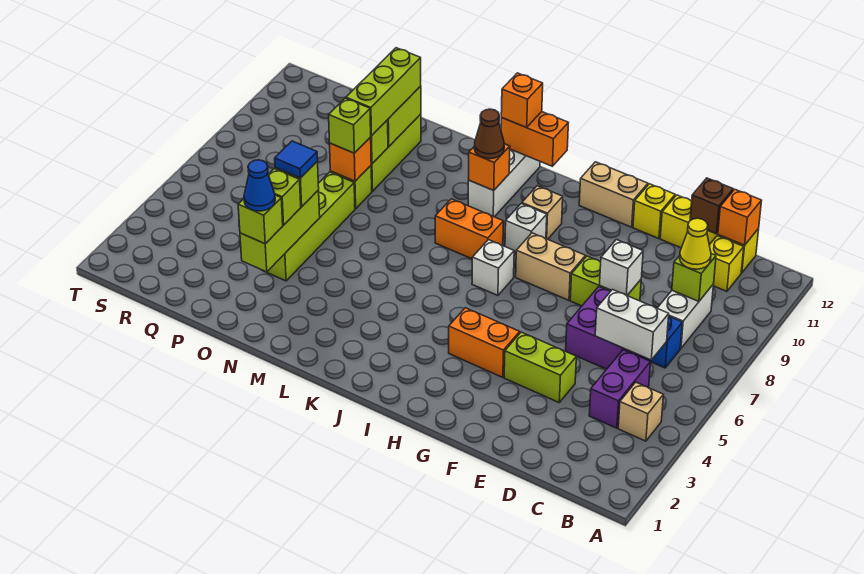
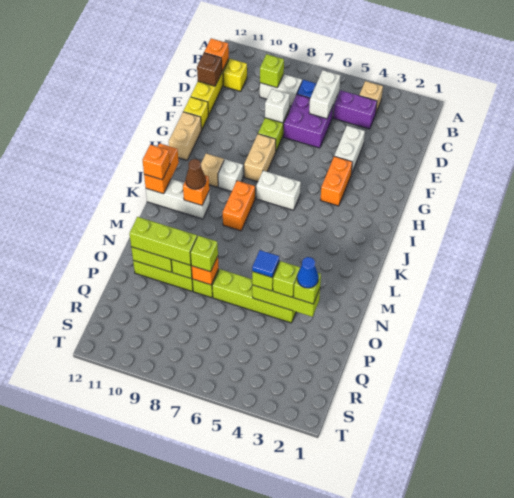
yellow cone C9 level 3 -> none
lime brick E4:F4 level 1 -> white brick E4:F4 level 1
white brick I7 level 1 -> white brick I6:I7 level 1

